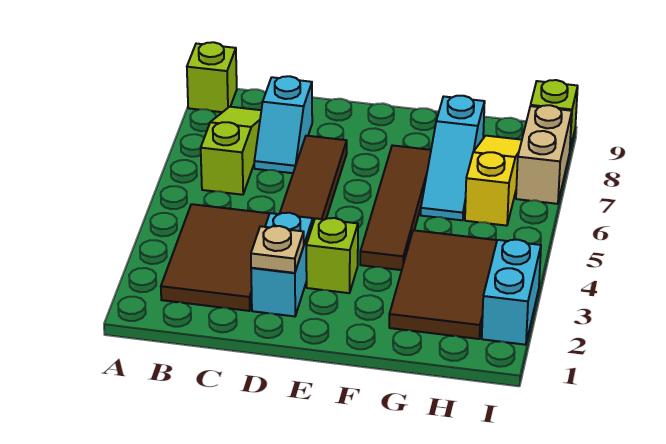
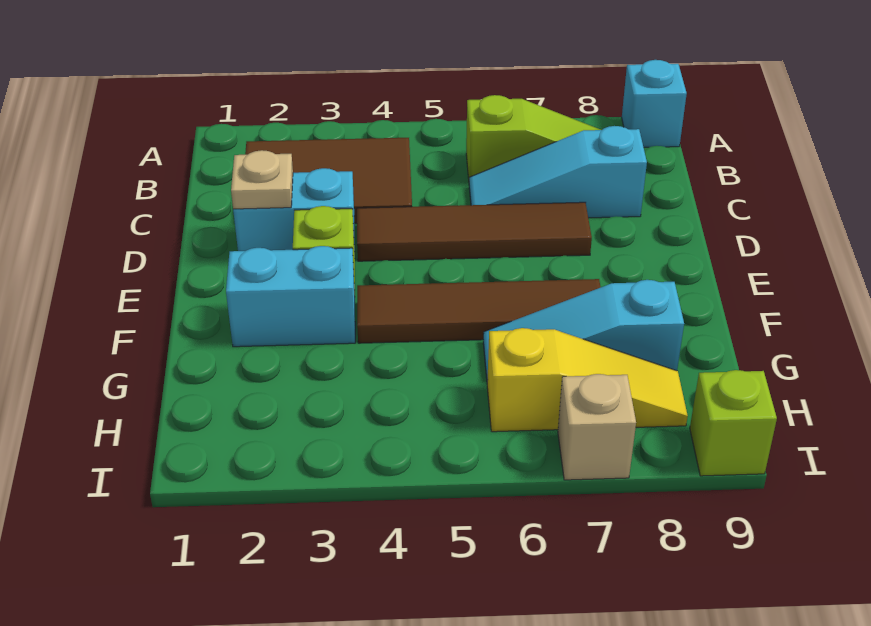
lime brick A9 level 1 -> cyan brick A9 level 1
cyan slope C7:C8 level 1 top 8 -> cyan slope C6:C8 level 1 top 8
brown tile G2:H4 level 1 -> none
cyan brick I2:I3 level 1 -> cyan brick F2:F3 level 1
tan brick I7:I8 level 1 -> tan brick I7 level 1

